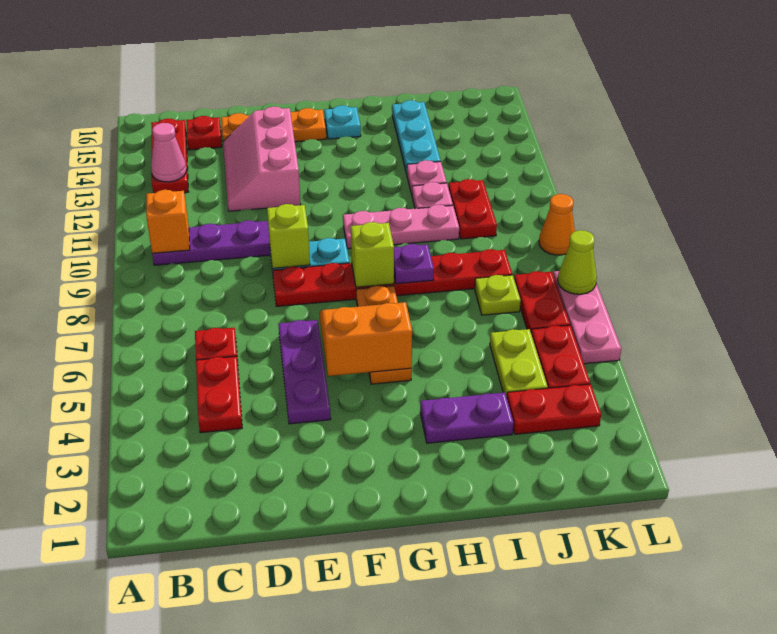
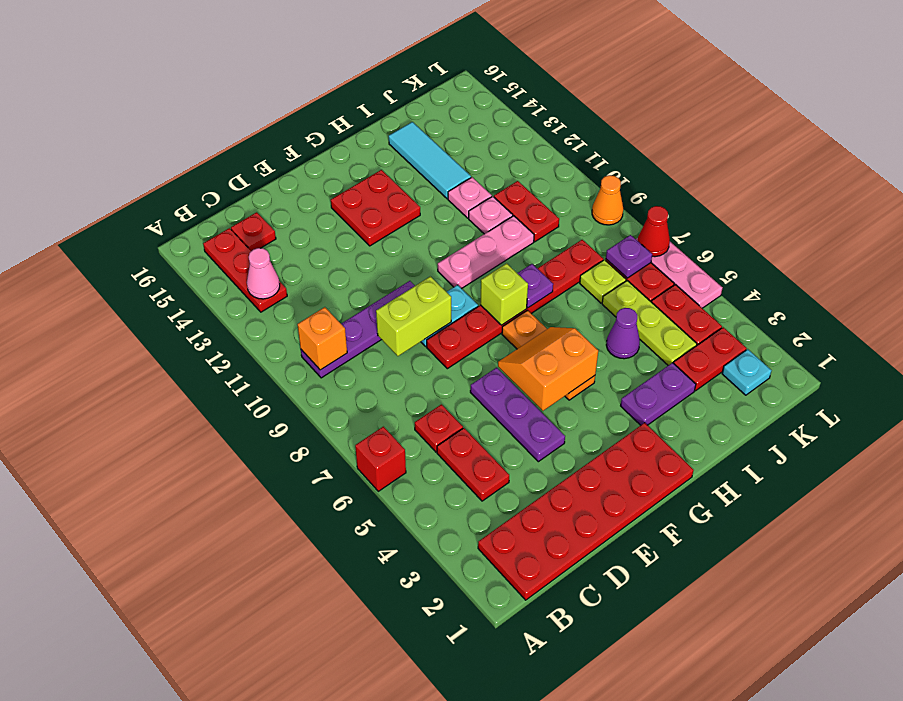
none -> red brick A6 level 1
none -> red plate B1:G2 level 1
pink slope D12:E14 level 1 top E -> none
orange plate D15:F15 level 1 -> none
lime brick E9 level 2 -> lime brick D9:E9 level 2
none -> red plate F13:G14 level 1
cyan plate G15 level 1 -> cyan plate K2 level 1
none -> purple cone I5 level 1
cyan plate I13:I15 level 1 -> cyan tile I13:I15 level 1
lime plate J4:J5 level 1 -> lime plate J4:J6 level 1
none -> purple plate K7 level 2
lime cone L7 level 2 -> red cone L7 level 2

